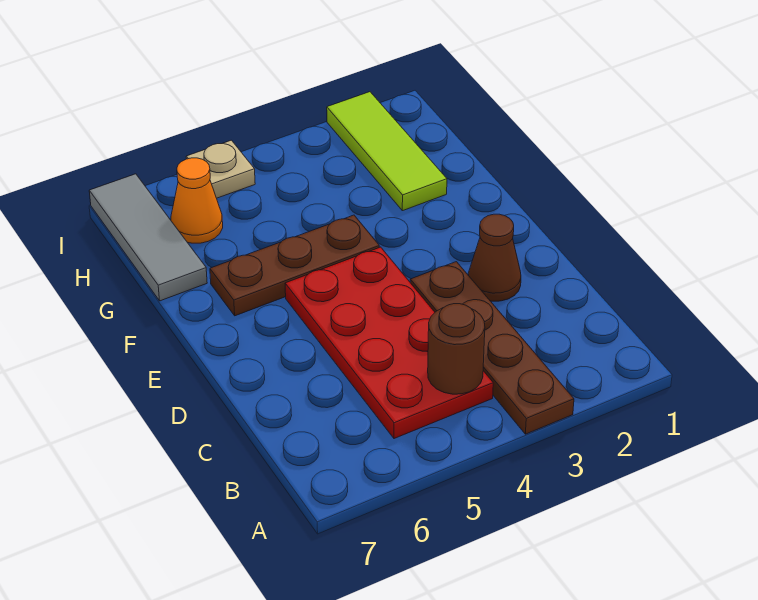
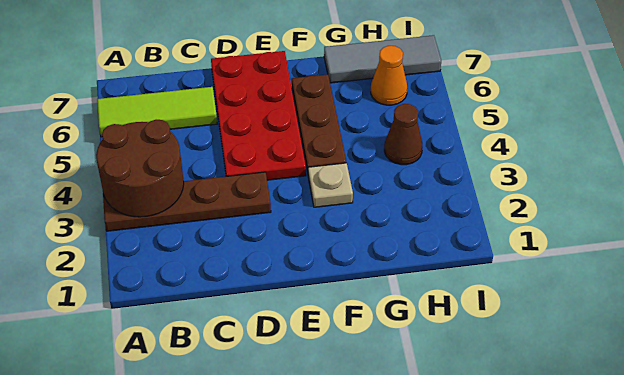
red plate B4:E5 level 1 -> red plate D4:E7 level 1
brown round brick B4 level 2 -> brown round brick A3:B4 level 2
brown cone D2 level 1 -> brown cone H4 level 1
lime tile G2:I2 level 1 -> lime tile A6:C6 level 1
tan plate I5 level 1 -> tan plate F3 level 1

